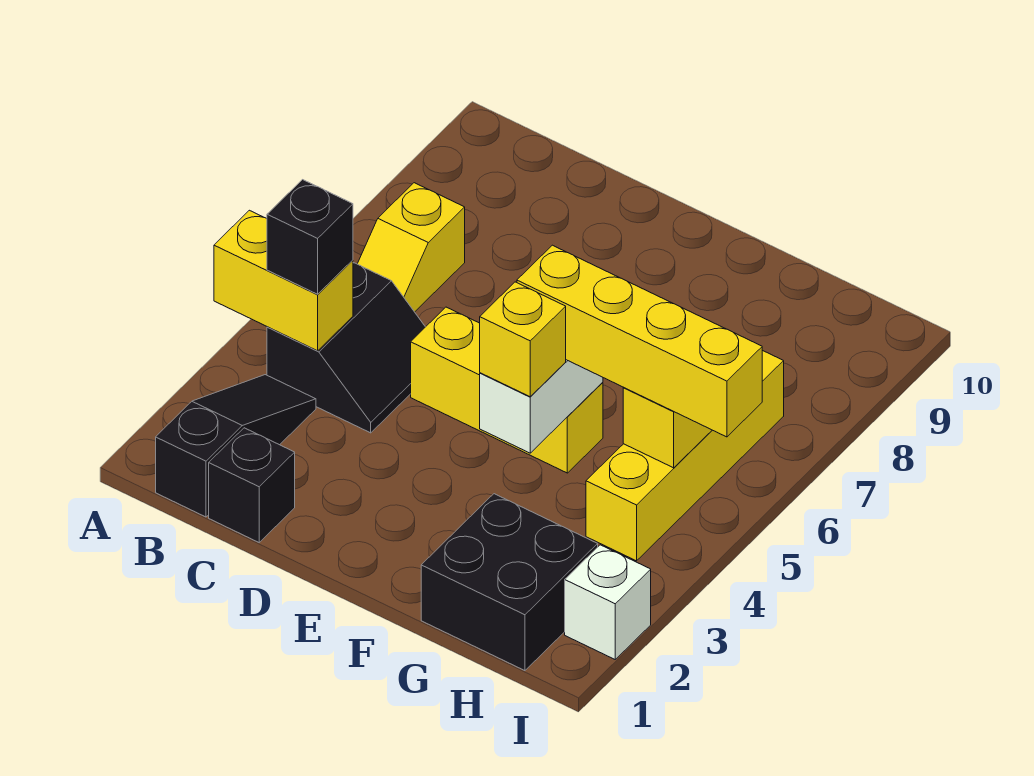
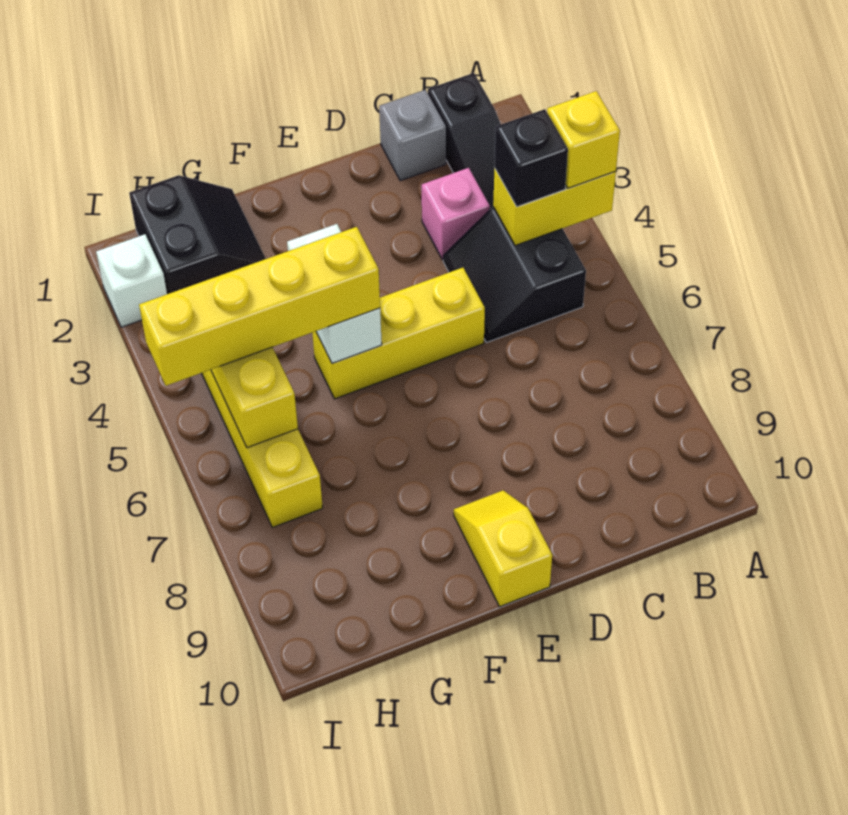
yellow slope B6:B7 level 1 top 7 -> yellow slope E9:E10 level 1 top 10
black brick C1 level 1 -> grey brick C1 level 1
none -> pink brick C3 level 1
yellow brick F4 level 3 -> yellow brick A4 level 3
black brick G1:H2 level 1 -> black slope G1:H2 level 1 top H

